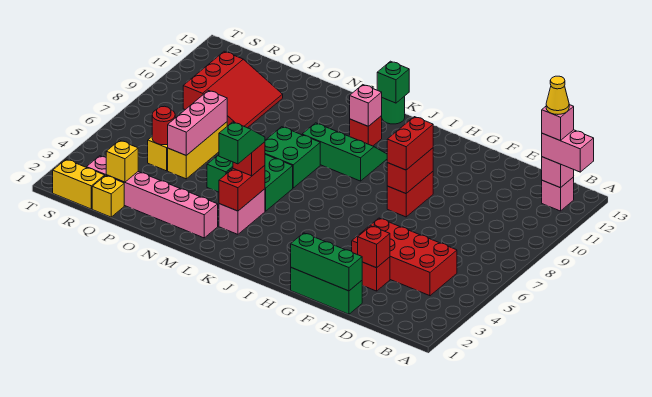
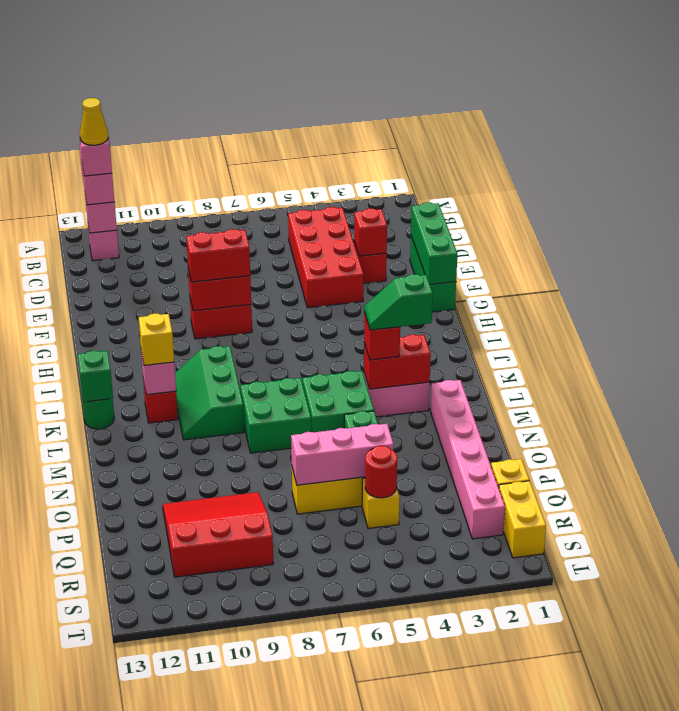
yellow brick Q2 level 2 -> yellow brick K11 level 3

